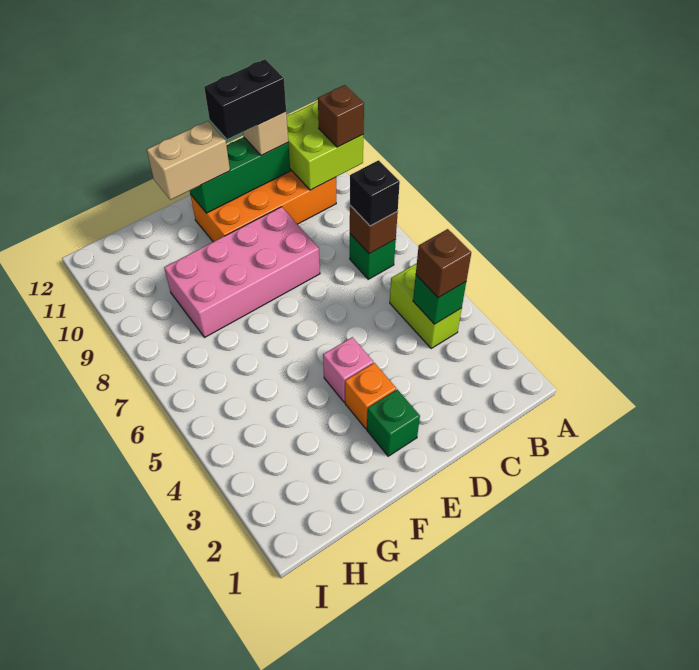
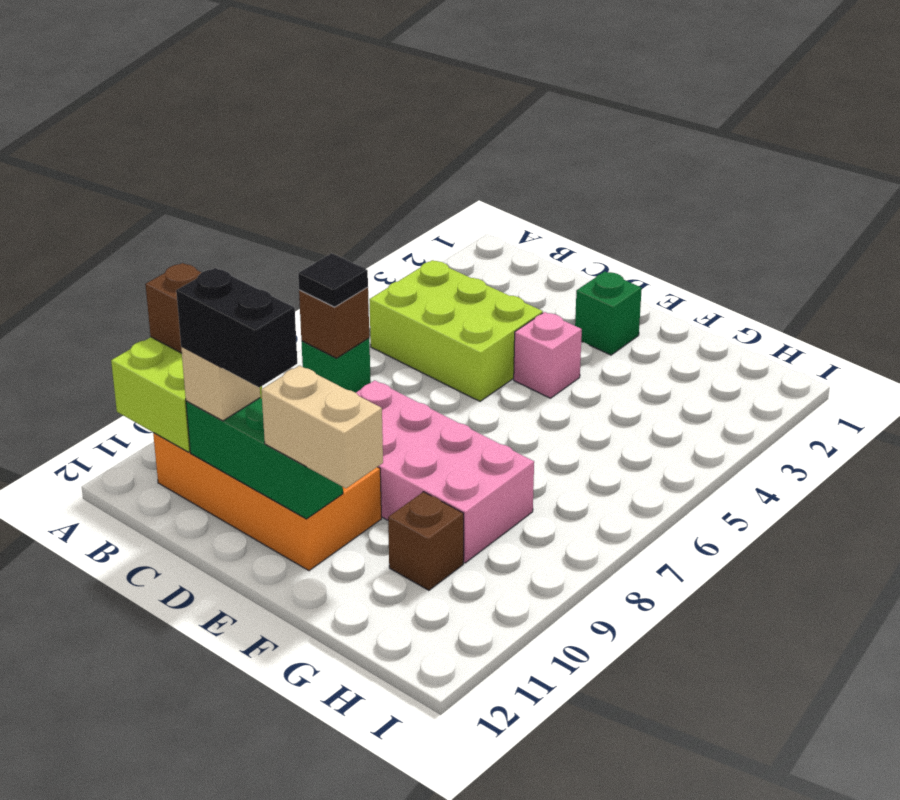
lime brick B4:B5 level 1 -> lime brick B4:D5 level 1
green brick B4 level 2 -> none
brown brick B4 level 3 -> brown brick G10 level 1
black brick B7 level 3 -> black tile B7 level 3
orange brick E3 level 1 -> none

